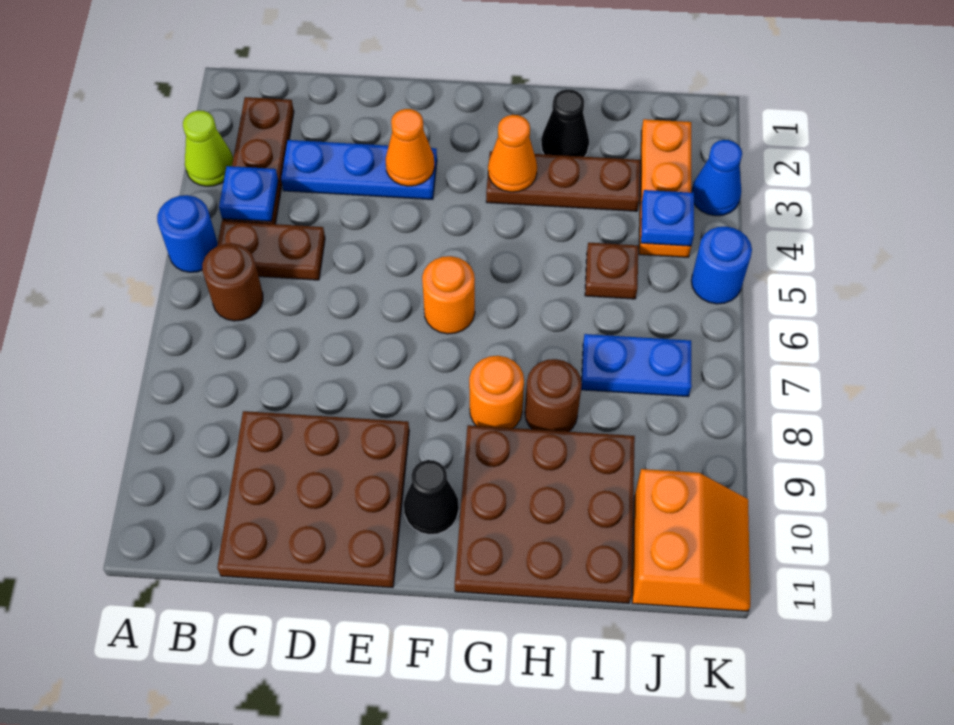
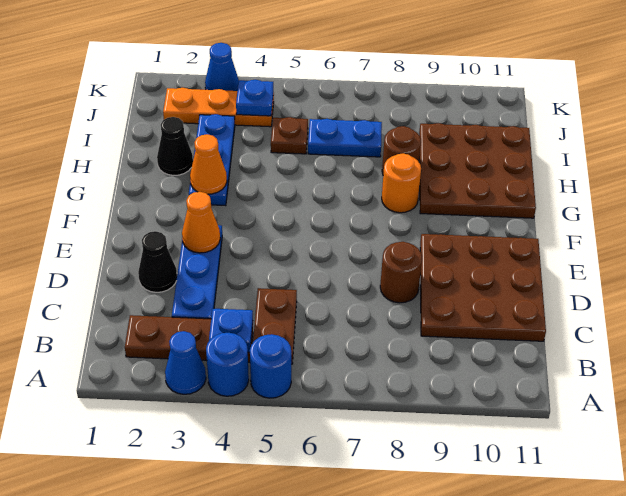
lime cone A3 level 1 -> blue cone A3 level 1
brown round brick B6 level 1 -> brown round brick D8 level 1
orange round brick F6 level 1 -> none
black cone F10 level 1 -> black cone D2 level 1
brown plate G3:I3 level 1 -> blue plate G3:I3 level 1
blue plate I7:J7 level 1 -> blue plate I6:I7 level 1
orange slope J10:K11 level 1 top J -> none
blue round brick K5 level 1 -> blue round brick A4 level 1

